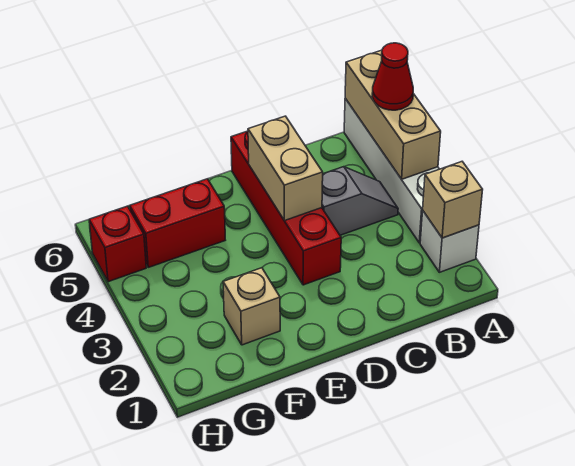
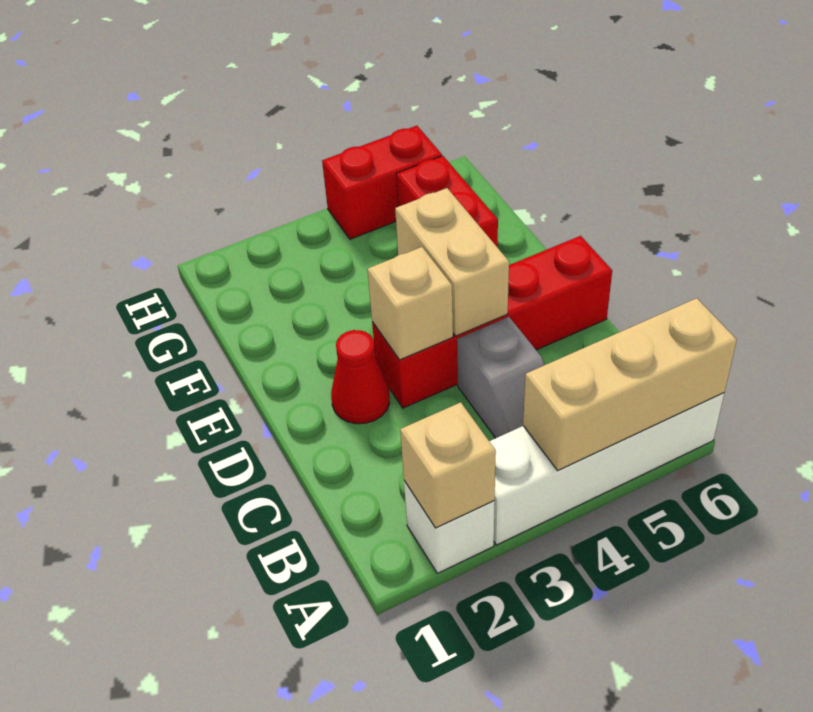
red cone A5 level 3 -> red cone D2 level 1
tan brick D4:D5 level 2 -> tan brick D4:E4 level 2
tan brick F2 level 1 -> tan brick D3 level 2
red brick H5 level 1 -> red brick H4:H5 level 1

